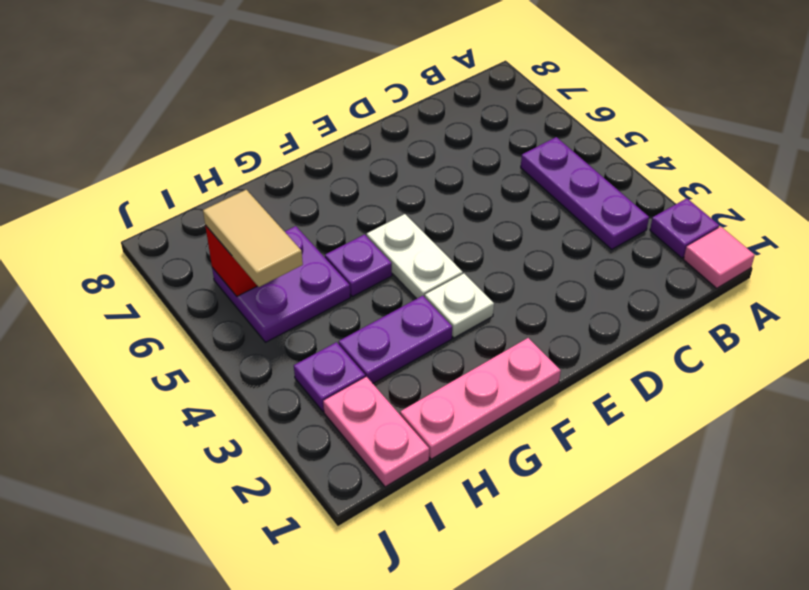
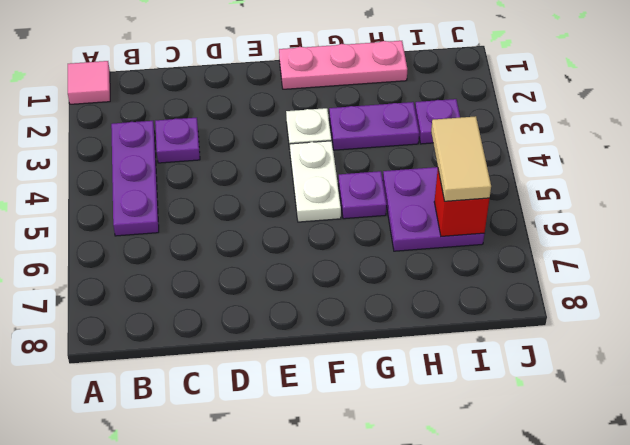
purple plate A2 level 1 -> purple plate C3 level 1
pink plate I1:I2 level 1 -> none

